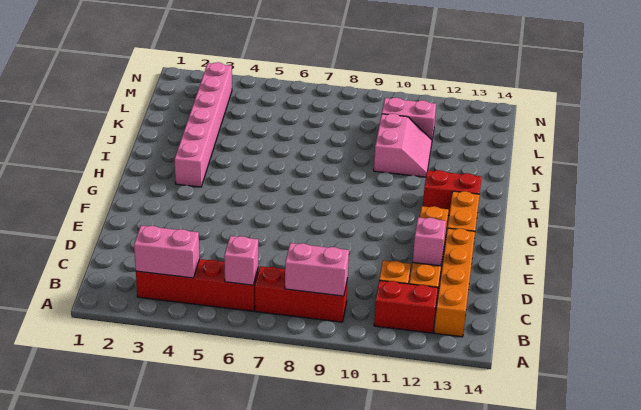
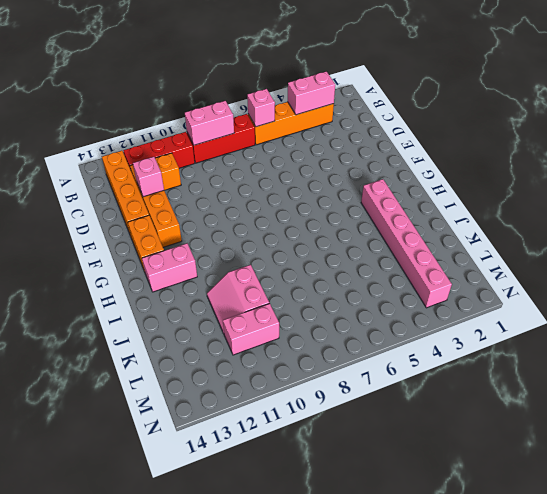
red brick B3:B6 level 1 -> orange brick B3:B6 level 1
red brick B11:B12 level 1 -> red brick B10:B12 level 1
red brick H12:H13 level 1 -> pink brick H12:H13 level 1

